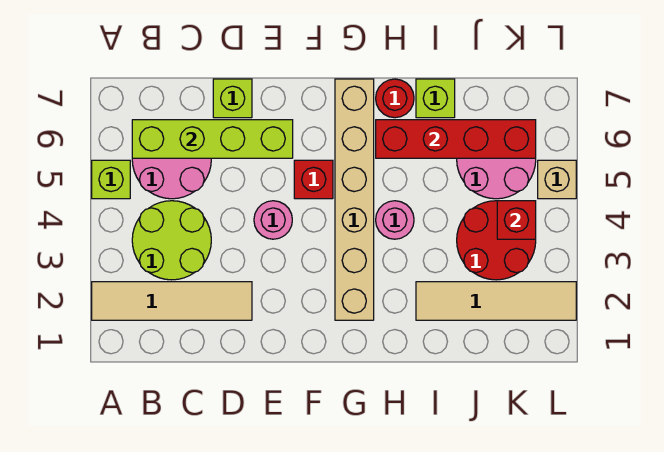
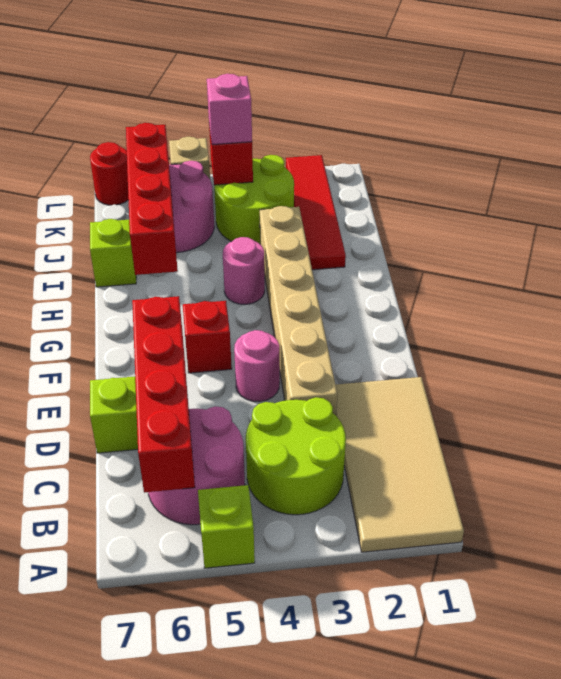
tan tile A2:D2 level 1 -> tan tile A1:D2 level 1
lime brick B6:E6 level 2 -> red brick B6:E6 level 2
tan brick G2:G7 level 1 -> tan brick D3:I3 level 1
red round brick H7 level 1 -> red round brick L7 level 1
tan tile I2:L2 level 1 -> red tile I2:L2 level 1
red round brick J3:K4 level 1 -> lime round brick J3:K4 level 1
none -> pink brick K4 level 3

